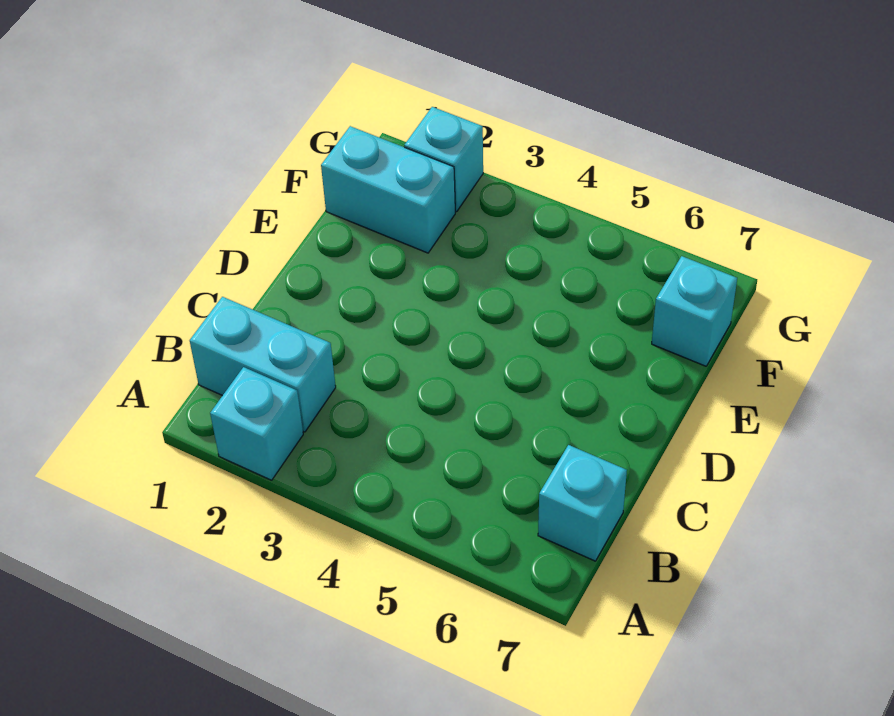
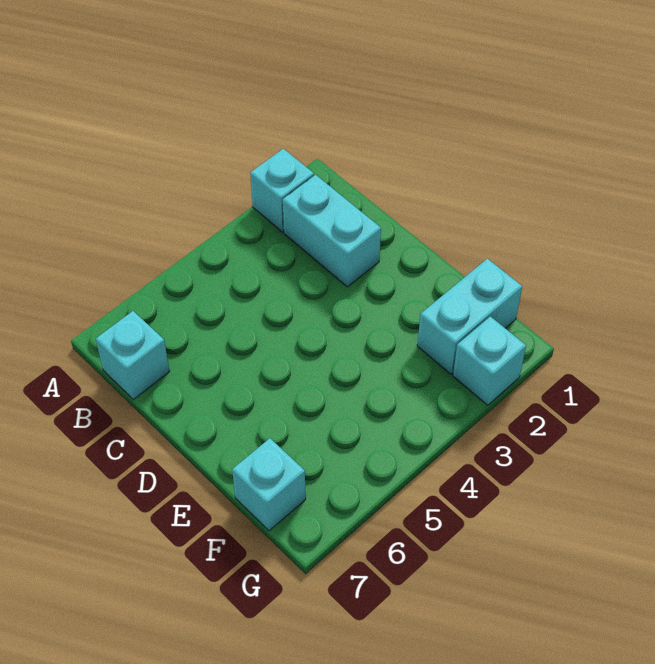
cyan brick B1:B2 level 1 -> cyan brick B2:C2 level 1

